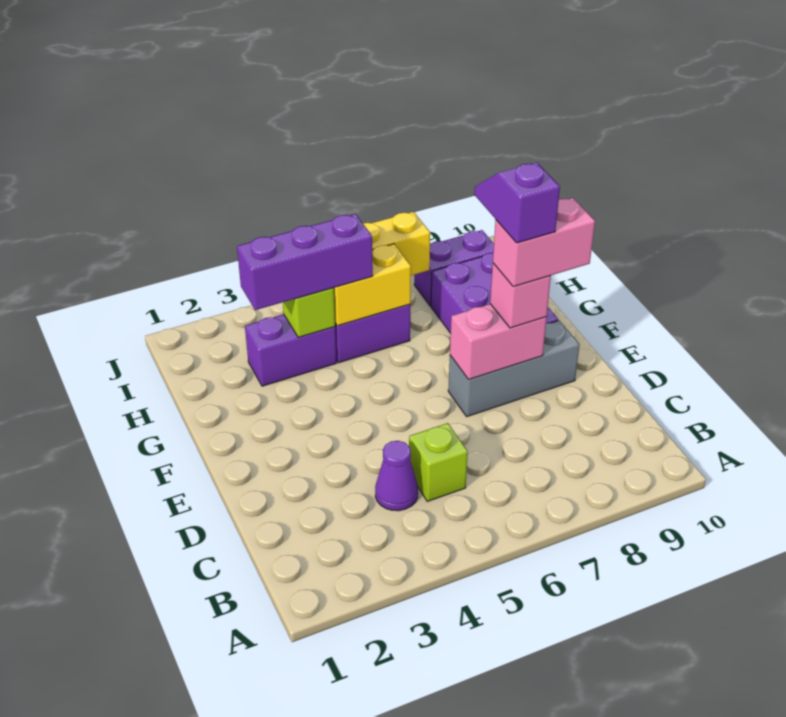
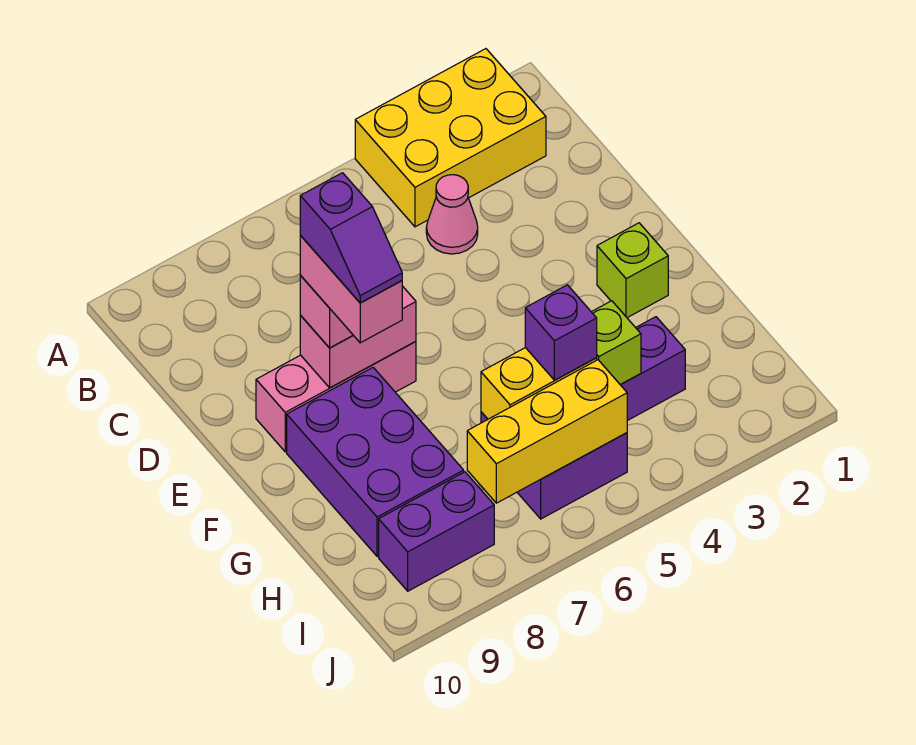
none -> yellow brick A2:B4 level 1
purple cone C4 level 1 -> pink cone C4 level 1
lime brick C5 level 1 -> lime brick F2 level 1
grey brick E7:E9 level 1 -> pink brick E7:E9 level 1
pink brick E8:E9 level 4 -> pink brick E8:F8 level 4
purple brick H3:H5 level 3 -> purple brick H5 level 3

